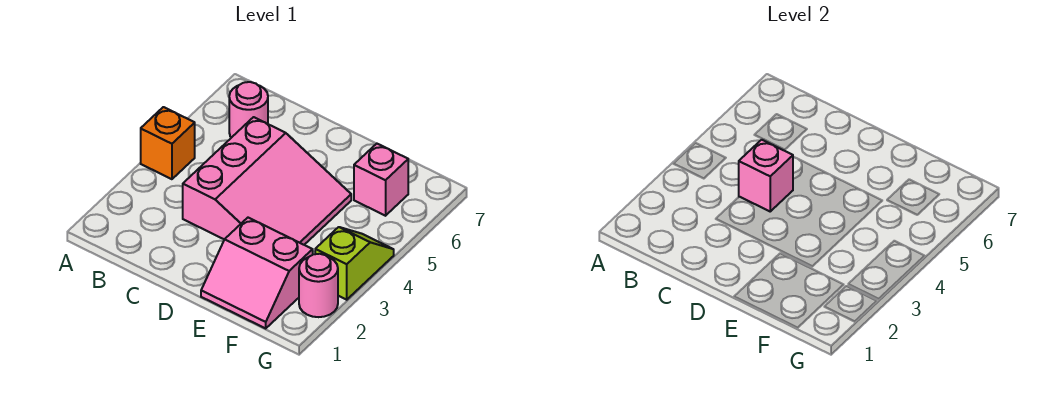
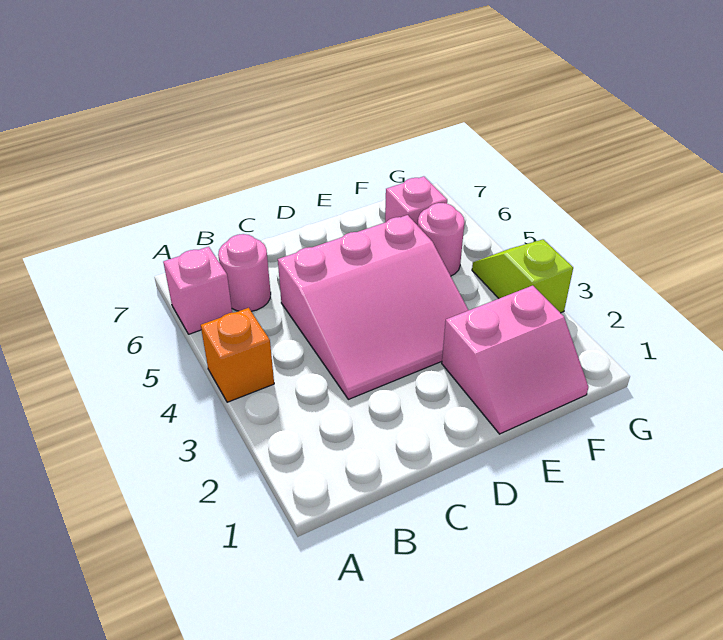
pink slope C3:E5 level 1 top C -> pink slope C3:E5 level 1 top 5
pink brick C4 level 2 -> pink brick A6 level 1
pink round brick G2 level 1 -> pink round brick F5 level 1

